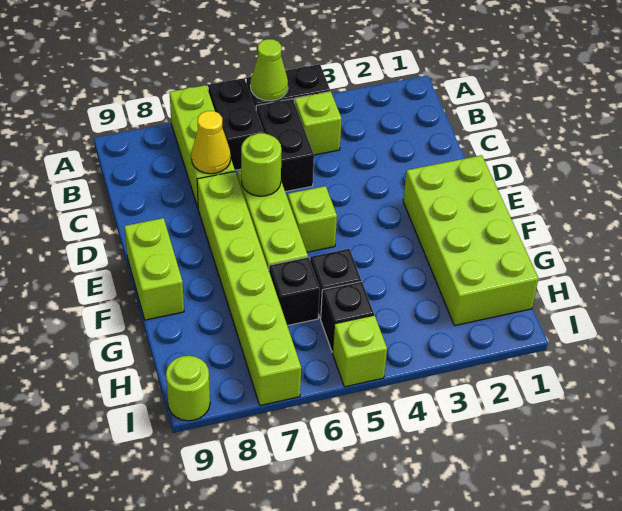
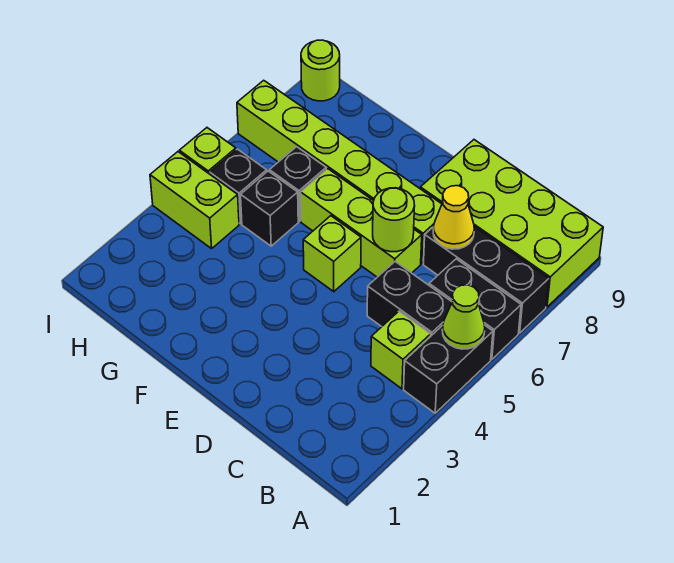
lime brick A7:C7 level 1 -> black brick A7:C7 level 1
lime brick E1:H2 level 1 -> lime brick A8:D9 level 1
lime brick E9:F9 level 1 -> lime brick H4:I4 level 1

